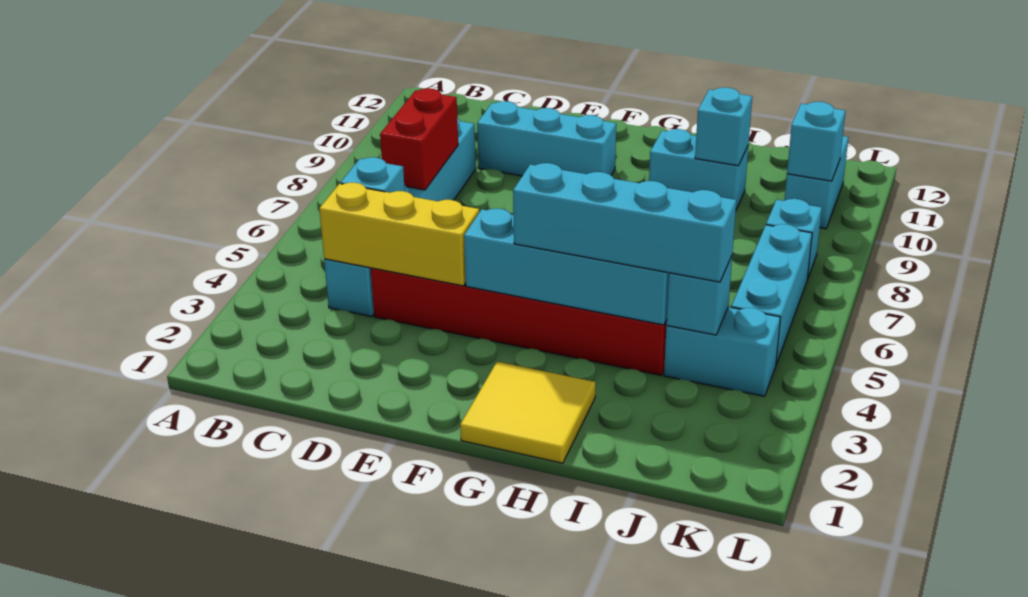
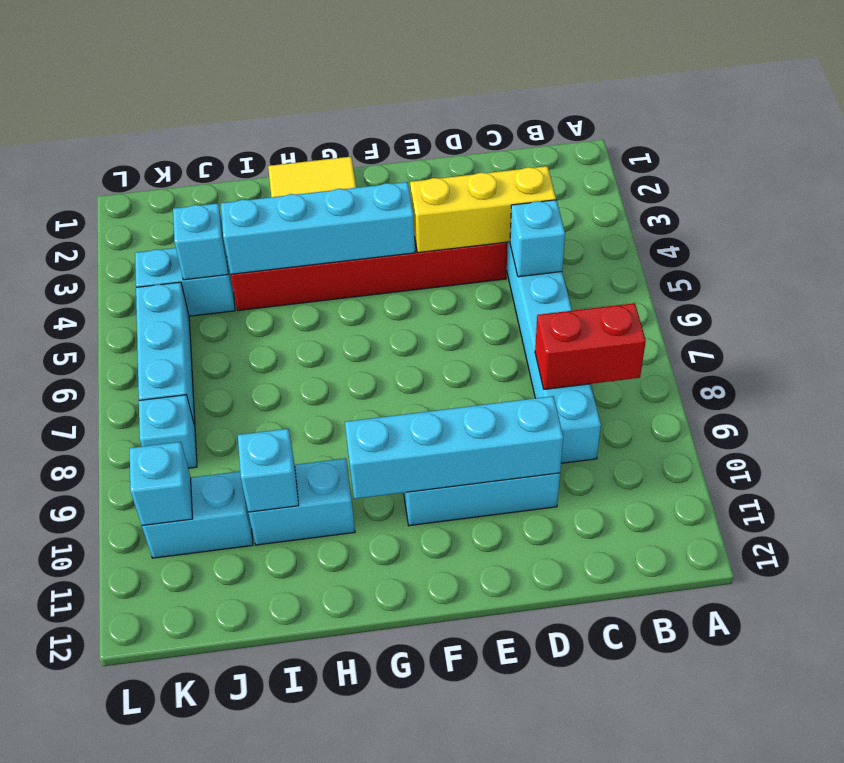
red brick C7:C8 level 2 -> red brick B8:C8 level 2
cyan brick G4:J4 level 3 -> cyan brick D10:G10 level 2
cyan brick K10:K11 level 1 -> cyan brick J10:K10 level 1

